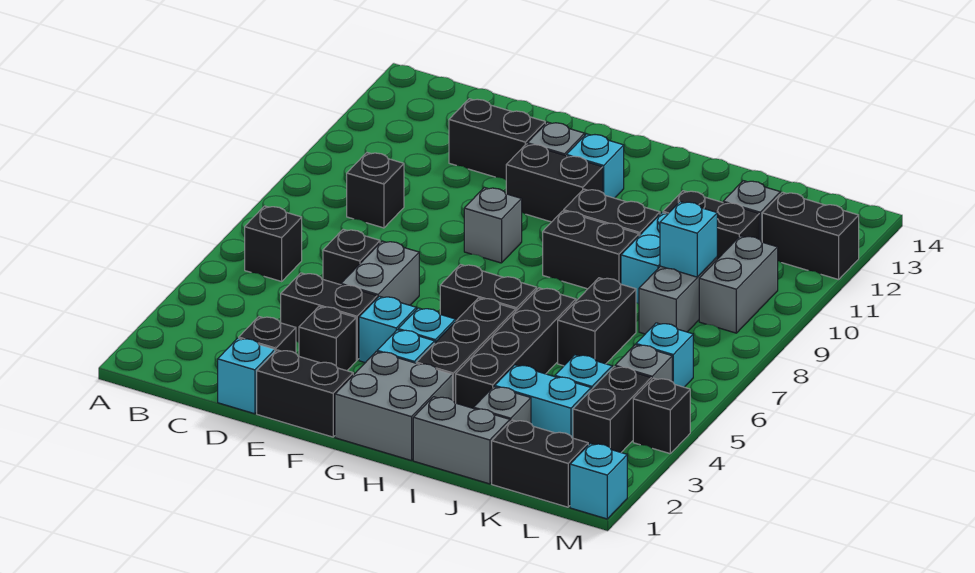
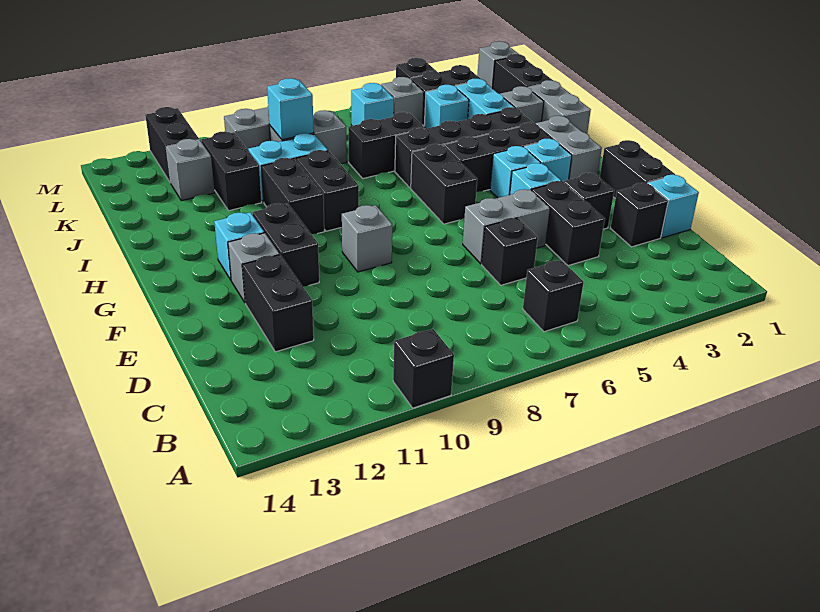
black brick C9 level 1 -> black brick A10 level 1
grey brick G1:H2 level 1 -> grey brick G2:H2 level 1
cyan brick M1 level 1 -> grey brick M1 level 1

